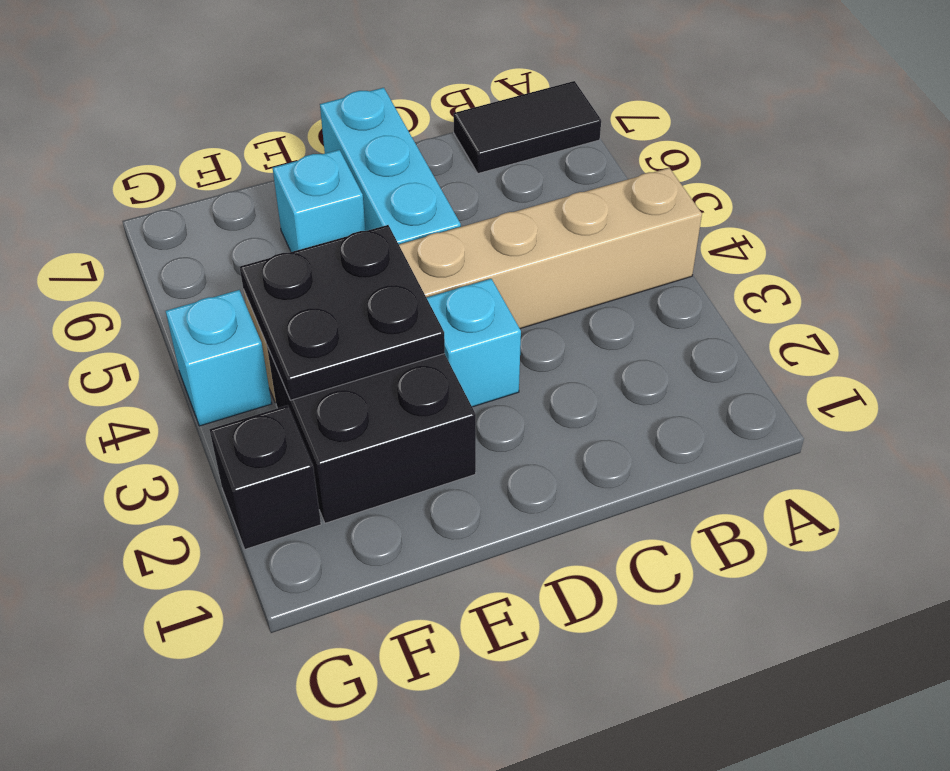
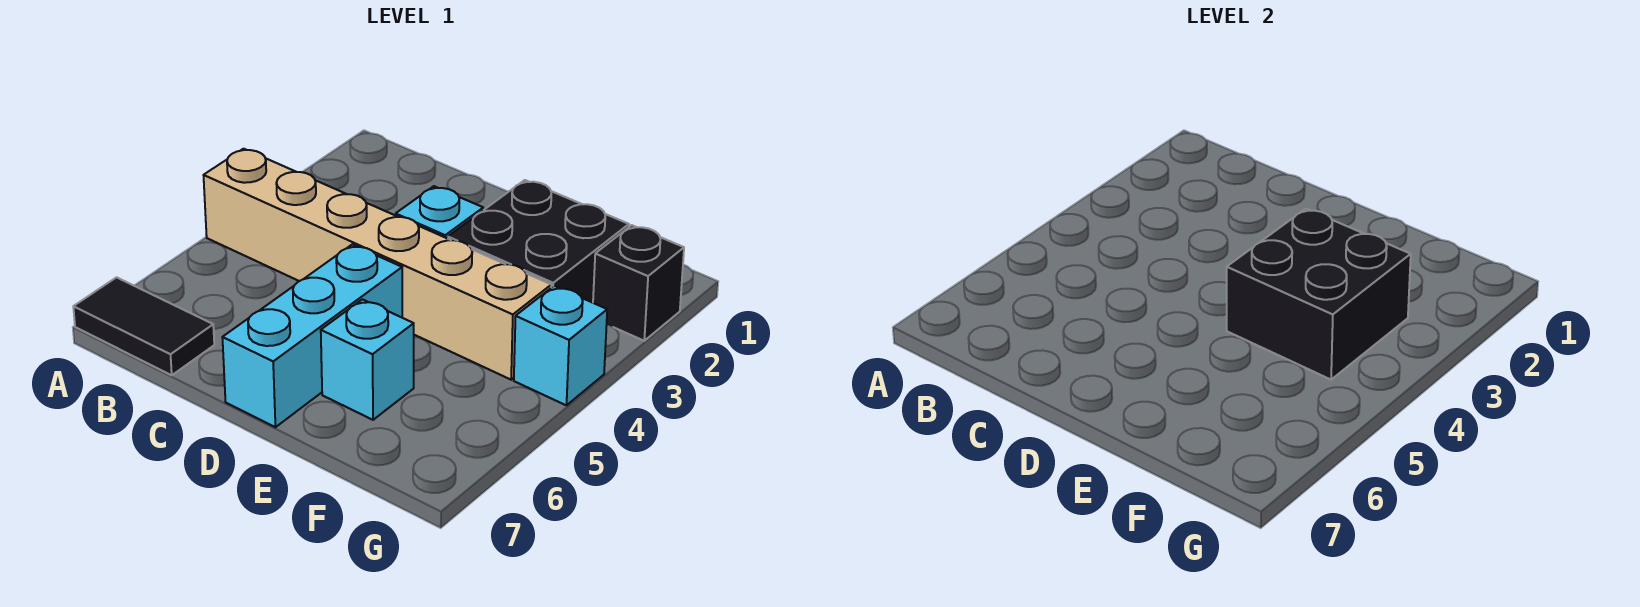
black plate E3:F4 level 2 -> black brick E3:F4 level 2

